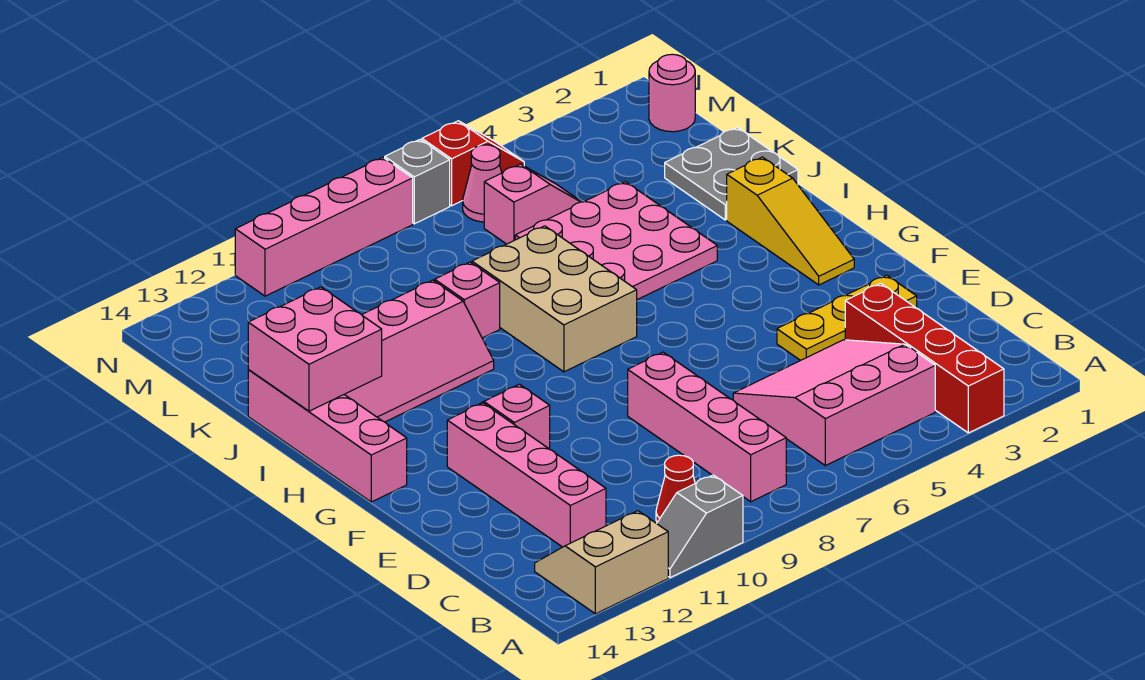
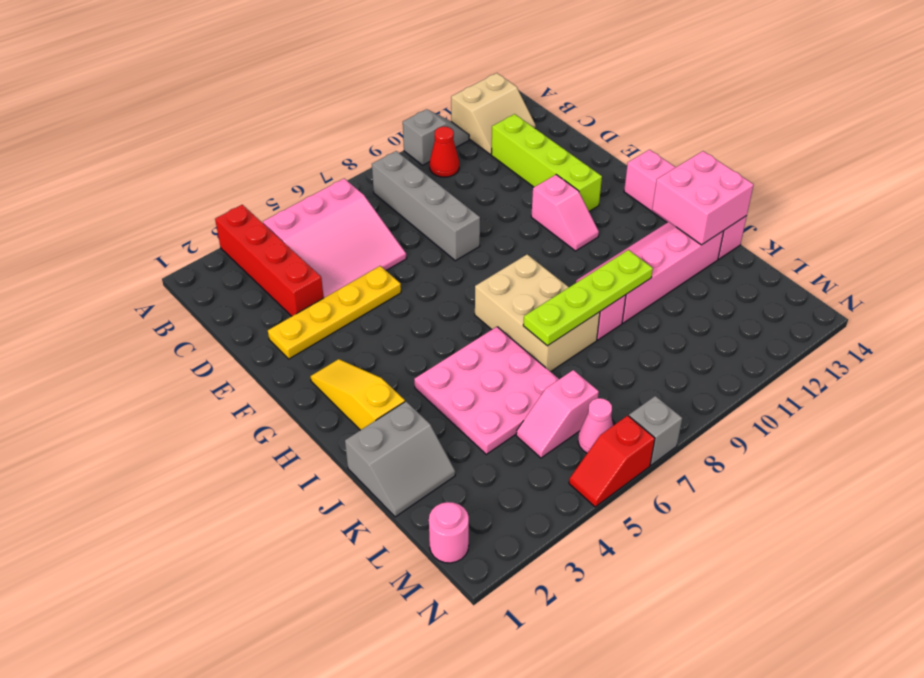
pink brick B8:E8 level 1 -> grey brick B8:E8 level 1
pink brick C12:F12 level 1 -> lime brick C12:F12 level 1
yellow plate E2:E4 level 1 -> yellow plate E2:E5 level 1
grey plate J1:K2 level 1 -> grey slope J1:K2 level 1 top J
none -> lime plate J7:J10 level 2
pink brick N8:N11 level 1 -> none

